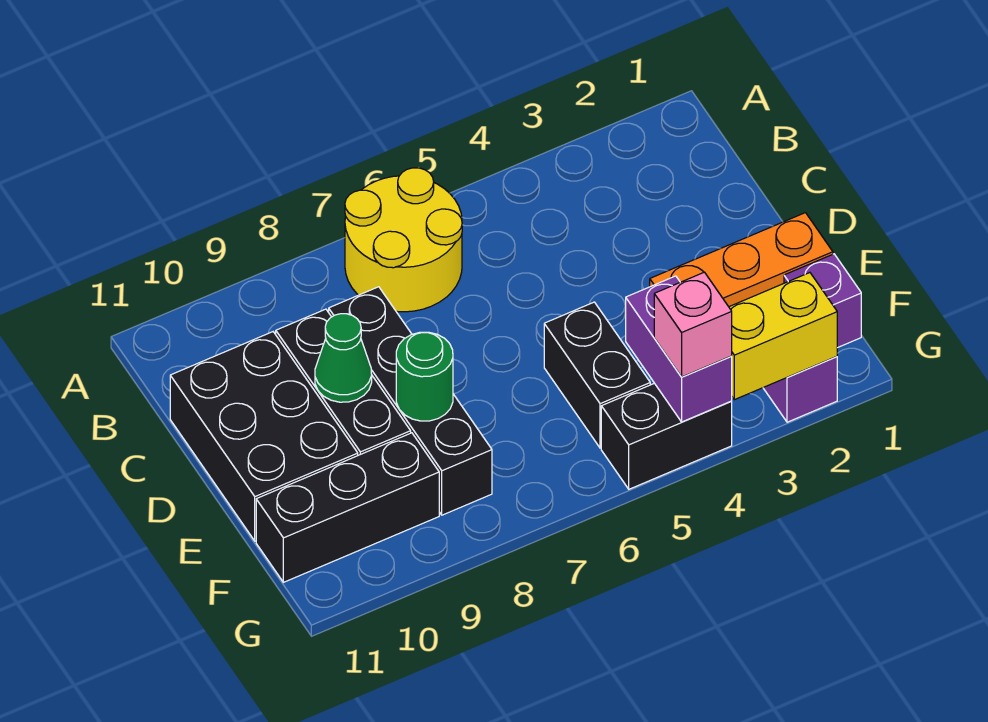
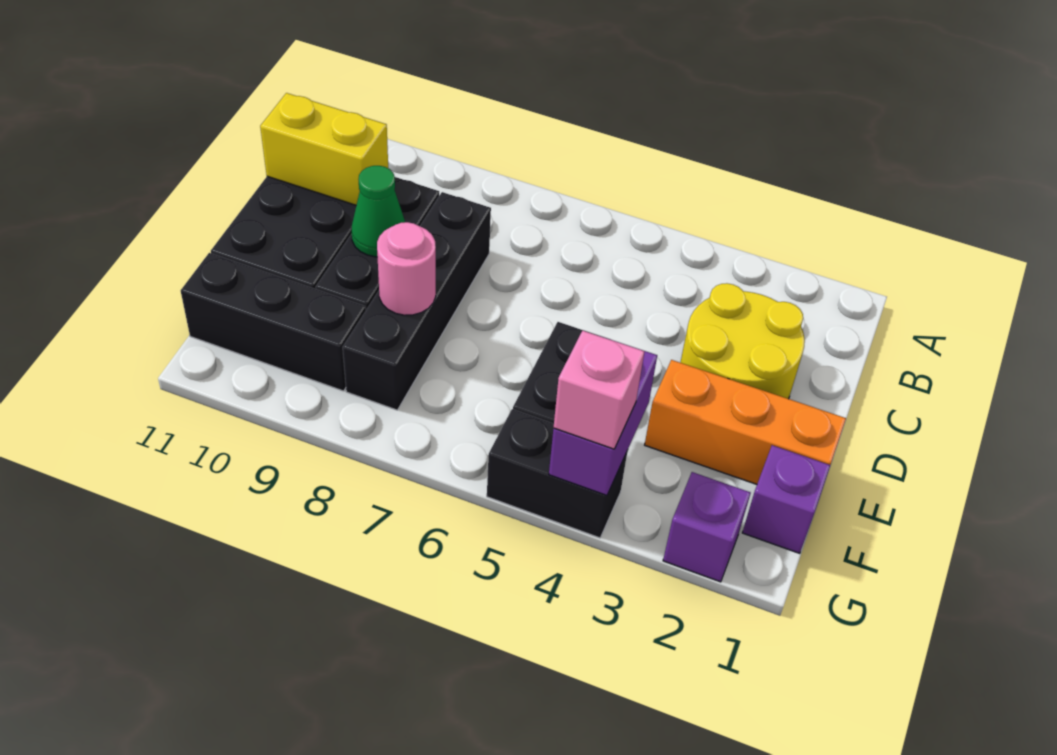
yellow round brick A6:B7 level 1 -> yellow round brick C2:D3 level 1
green round brick E8 level 2 -> pink round brick E8 level 2
yellow brick G2:G3 level 2 -> yellow brick C10:C11 level 2

